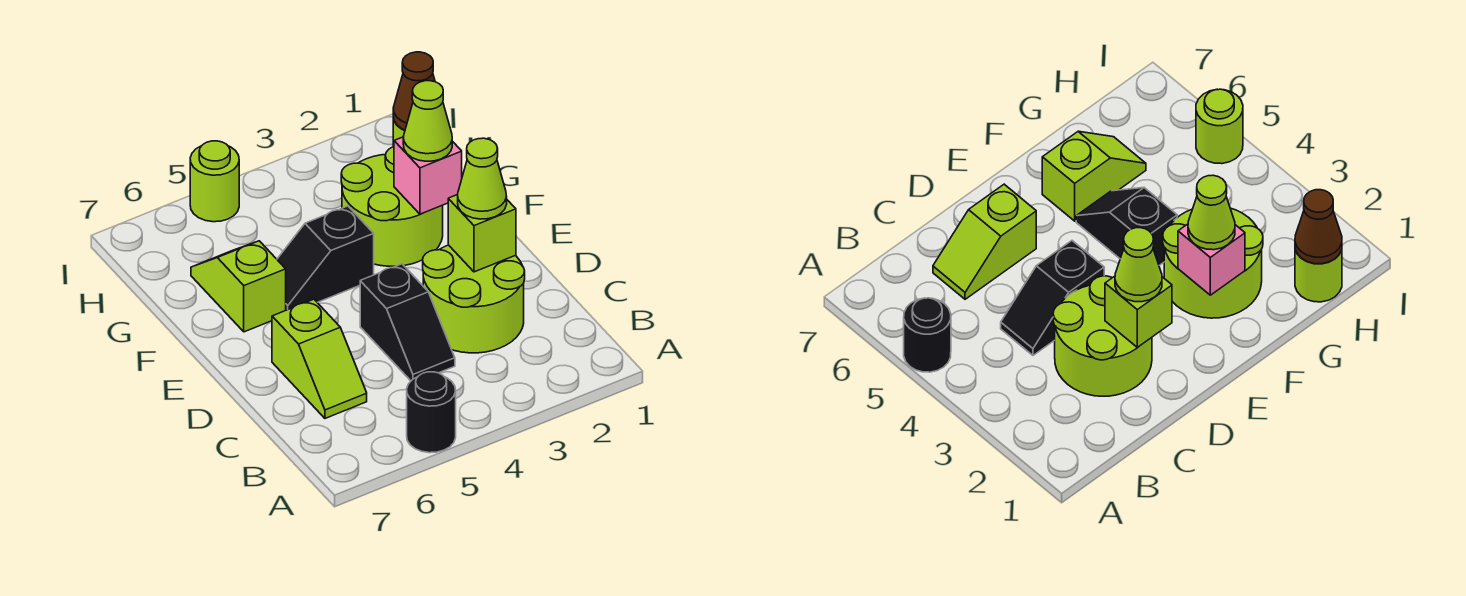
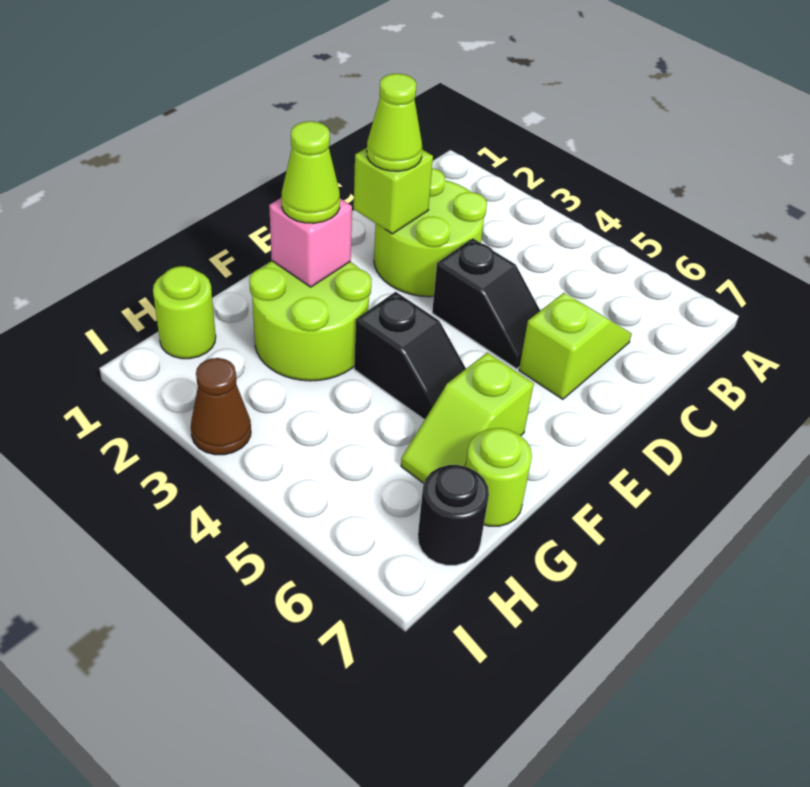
black round brick A5 level 1 -> black round brick H7 level 1
black slope C4:D4 level 1 top D -> black slope D4:D5 level 1 top 4
brown cone H1 level 2 -> brown cone I3 level 1
lime round brick I5 level 1 -> lime round brick G7 level 1

